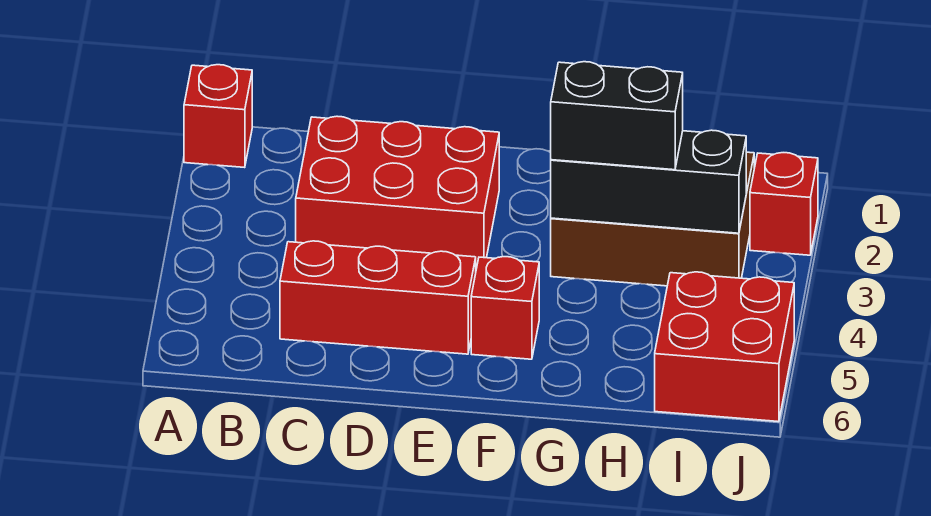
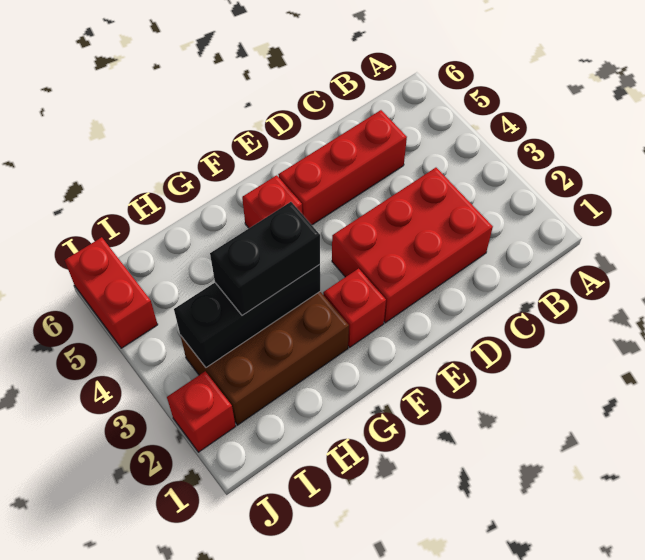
red brick A1 level 1 -> red brick F2 level 1
red brick I5:J6 level 1 -> red brick J5:J6 level 1

